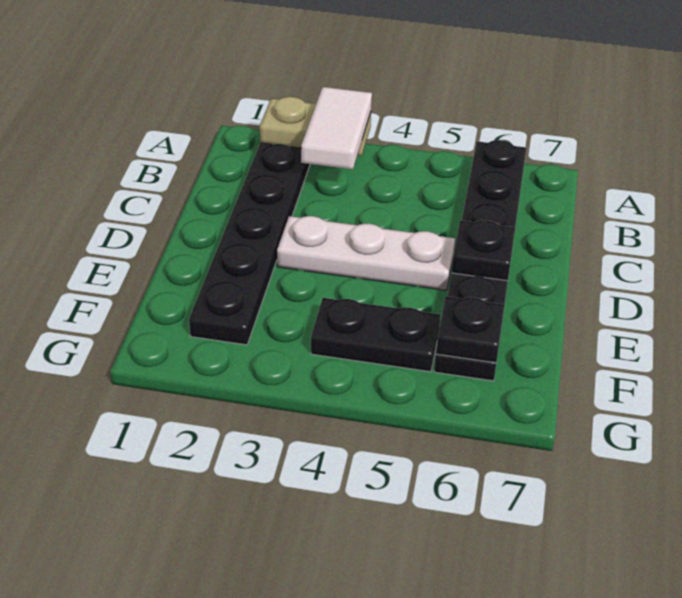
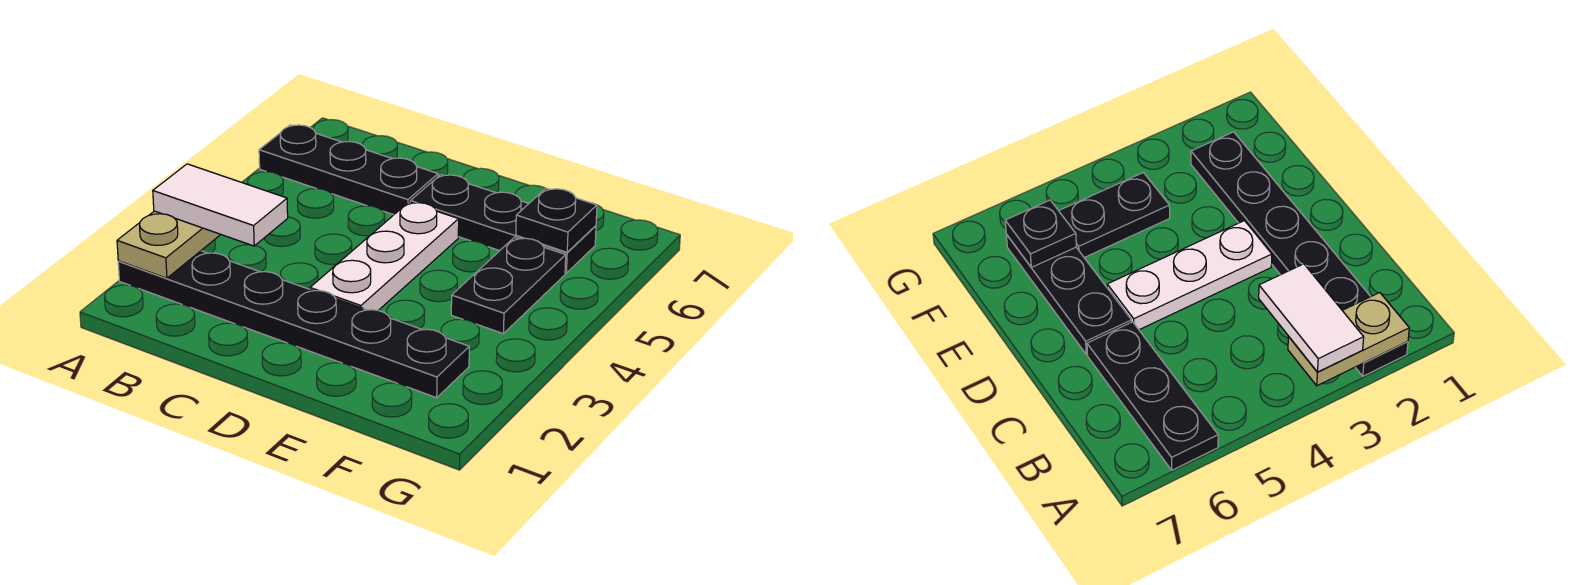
black plate D6 level 2 -> none

